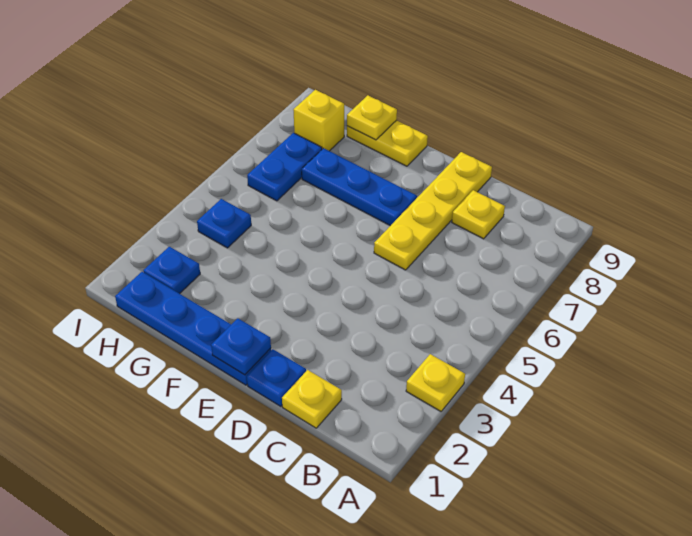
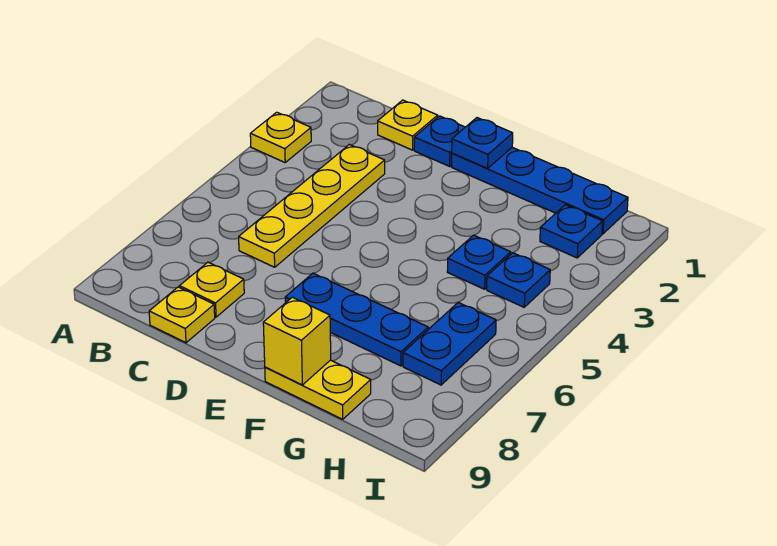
yellow plate D6:D9 level 1 -> yellow plate C3:C6 level 1
none -> blue plate G4 level 1
yellow plate G9 level 2 -> yellow plate C9 level 1
yellow brick H8 level 1 -> yellow brick F9 level 2

